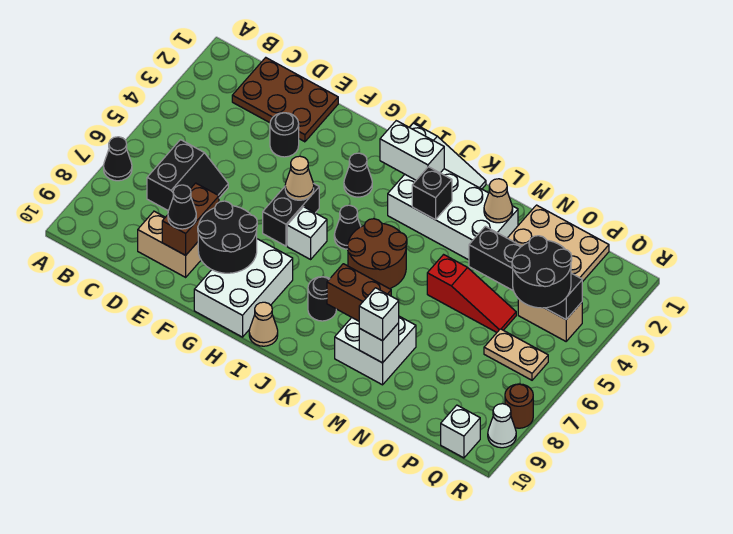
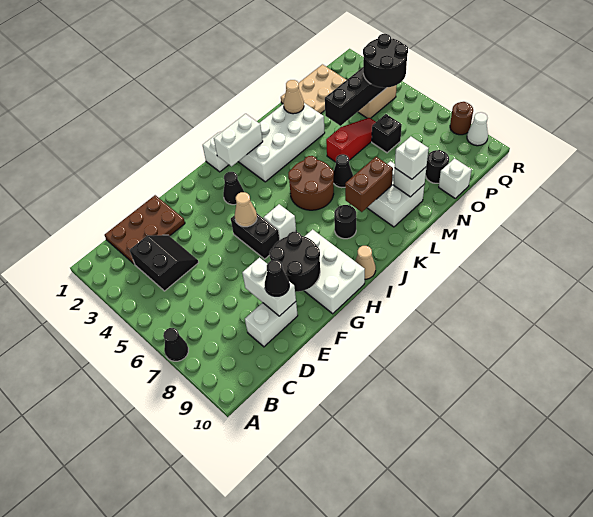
black slope C6:D7 level 1 top C -> black slope C3:D4 level 1 top C
tan brick D9:E9 level 1 -> white brick D9:E9 level 1
black round brick E3 level 1 -> black round brick O9 level 1
brown brick E8:E9 level 2 -> white brick E8:E9 level 2
black cone I5 level 1 -> black cone L6 level 1
black brick K3 level 2 -> black brick O6 level 1
tan plate P6:Q6 level 1 -> none
white brick Q10 level 1 -> white brick O10 level 1

